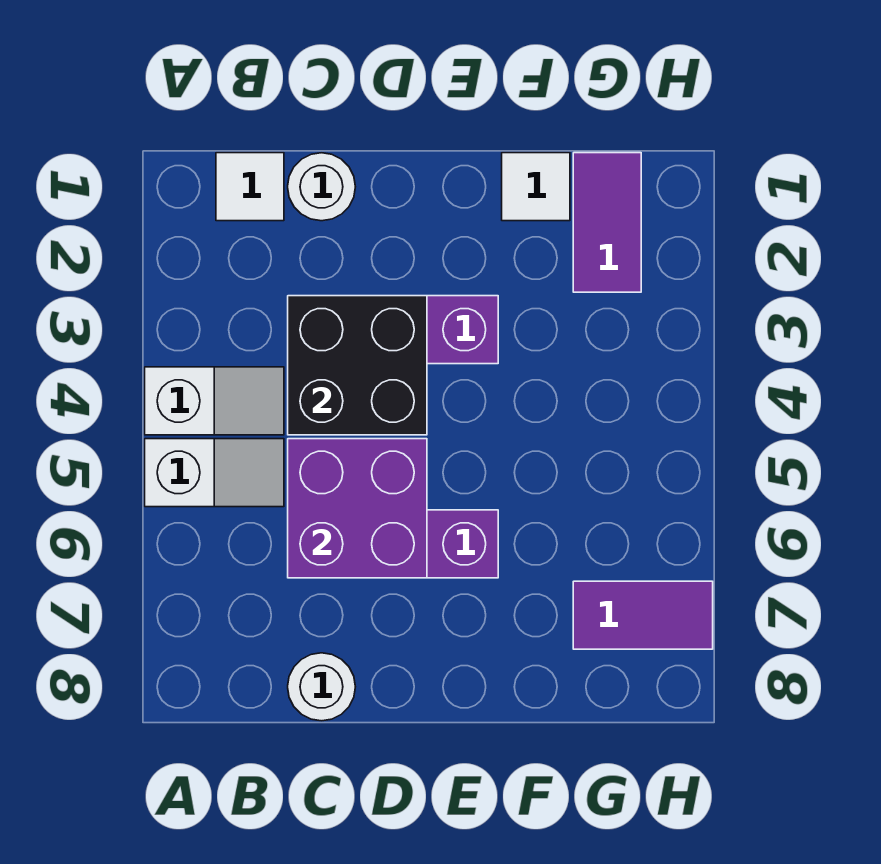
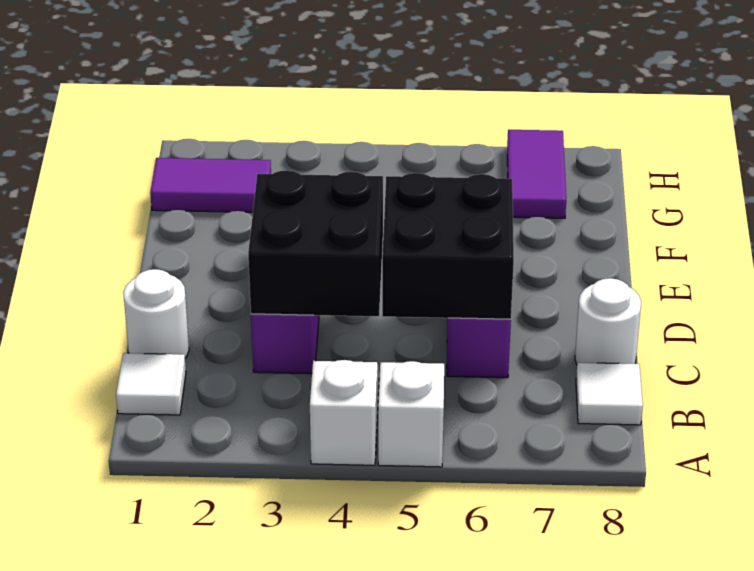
purple brick C5:D6 level 2 -> black brick C5:D6 level 2
white tile F1 level 1 -> white tile B8 level 1

